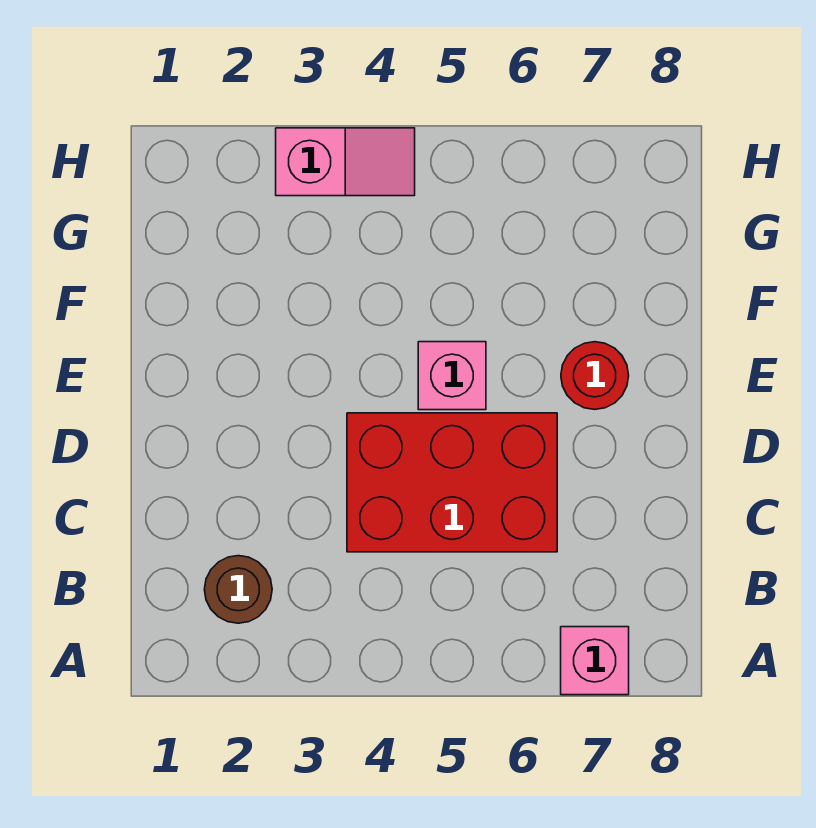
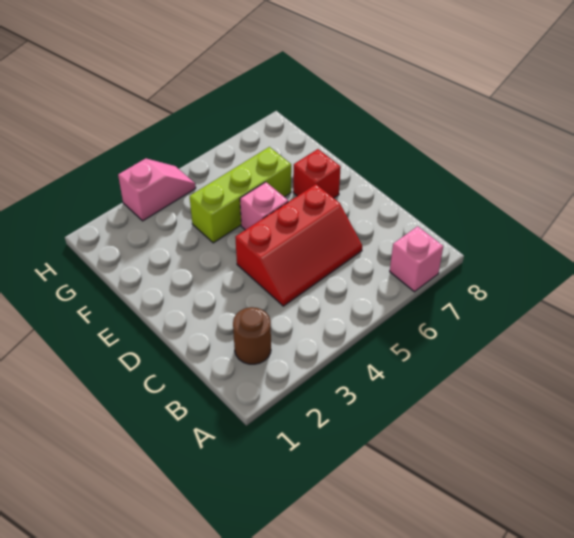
red brick C4:D6 level 1 -> red slope C4:D6 level 1 top D
red round brick E7 level 1 -> red brick E7 level 1
none -> lime brick F4:F6 level 1

